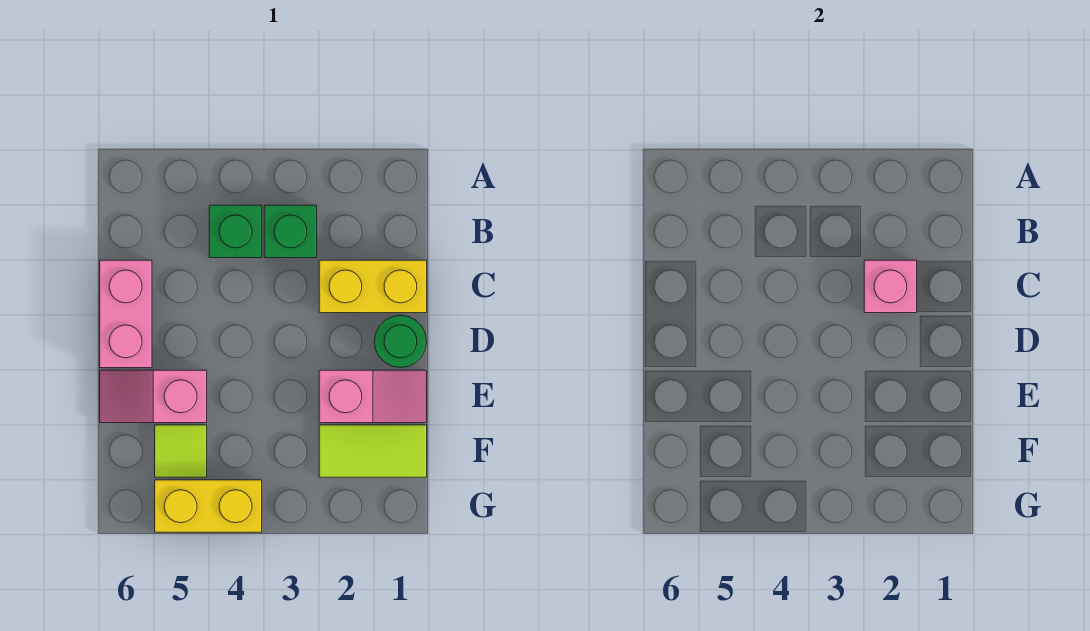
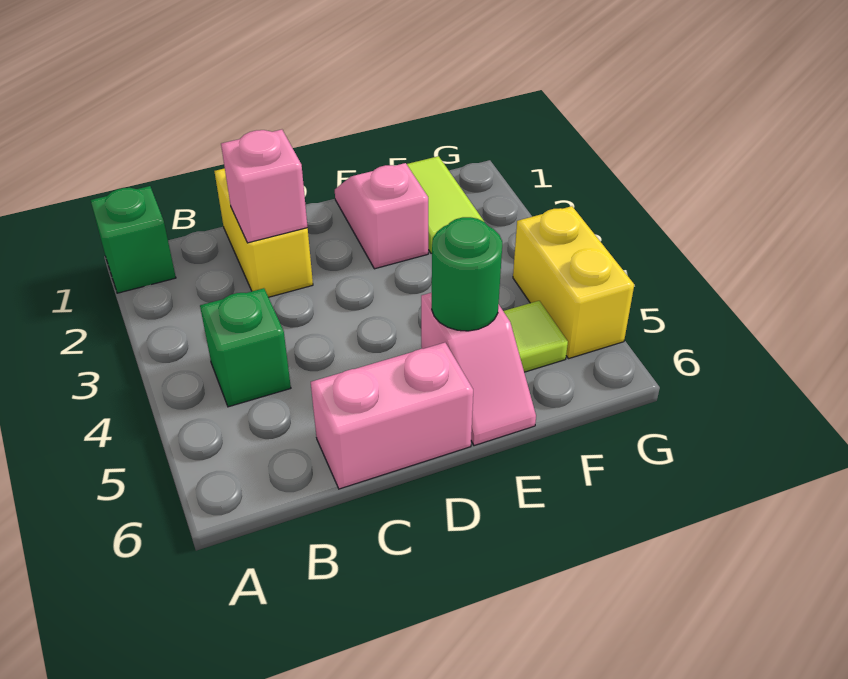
green brick B3 level 1 -> green brick A1 level 1
green round brick D1 level 1 -> green round brick E5 level 2

